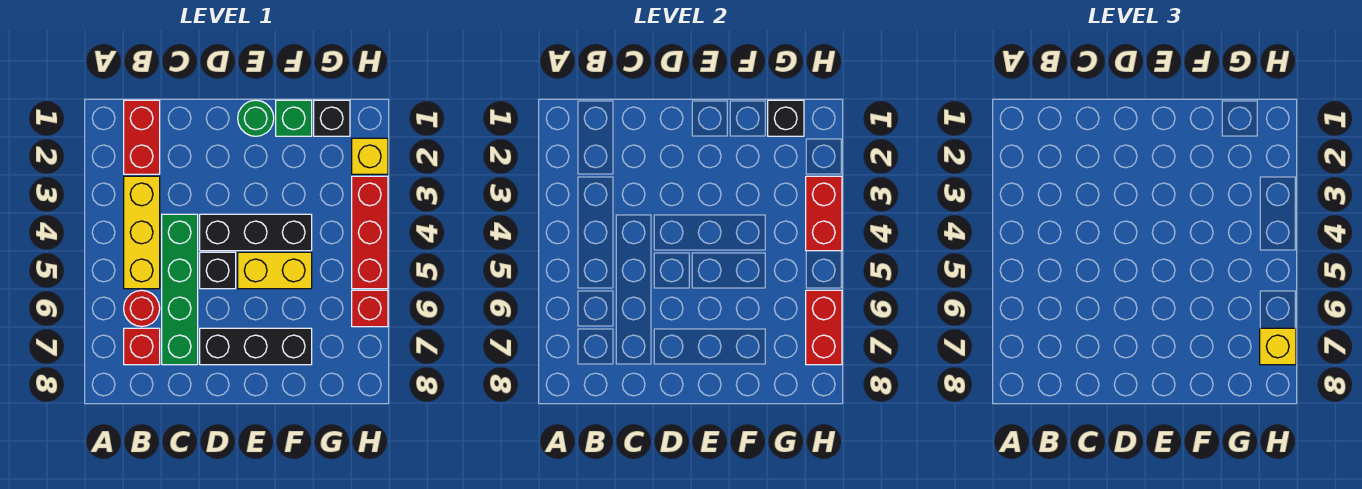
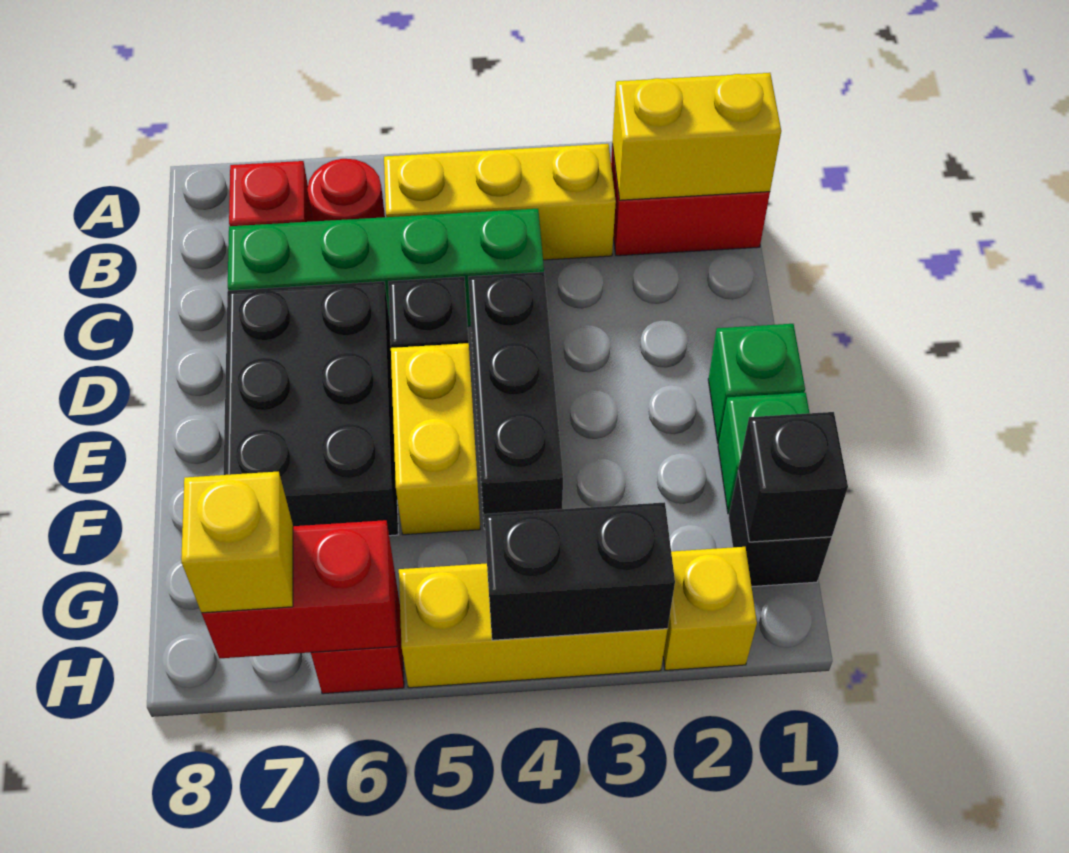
none -> yellow brick B1:B2 level 2
black brick D7:F7 level 1 -> black brick D6:F7 level 1
green round brick E1 level 1 -> green brick E1 level 1
red brick H3:H5 level 1 -> yellow brick H3:H5 level 1
red brick H3:H4 level 2 -> black brick H3:H4 level 2

